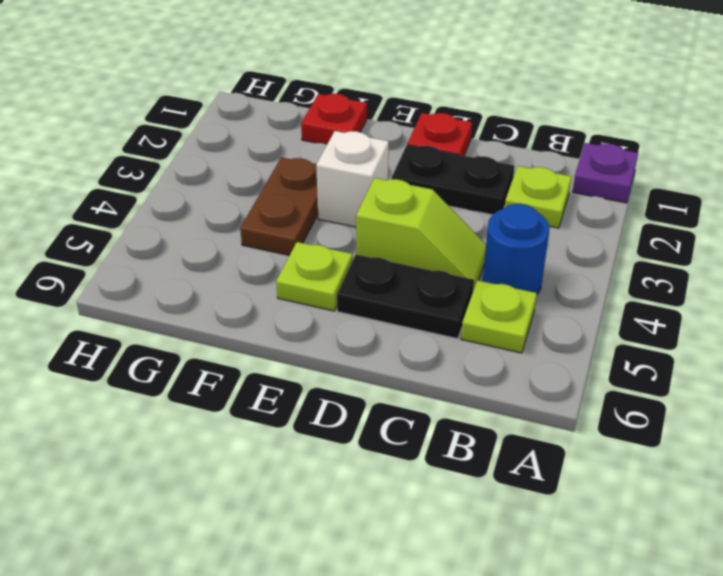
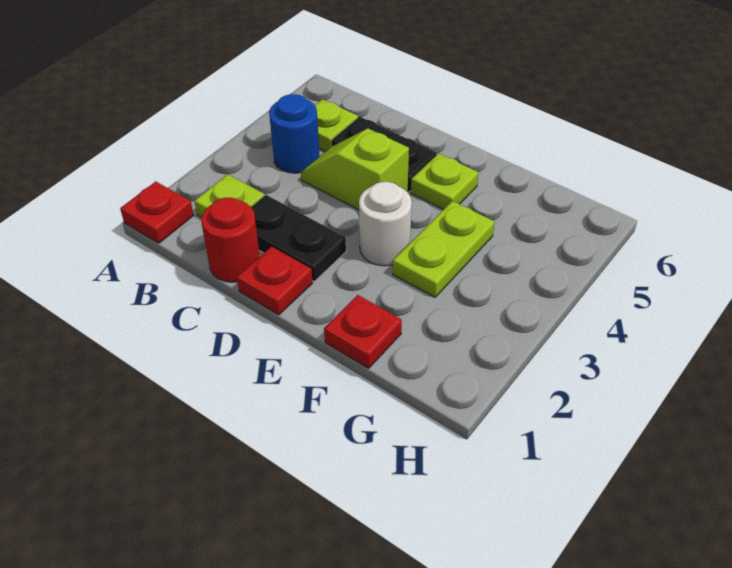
purple plate A1 level 1 -> red plate A1 level 1
none -> red round brick C1 level 1
white brick E3 level 1 -> white round brick E3 level 1
brown plate F3:F4 level 1 -> lime plate F3:F4 level 1

